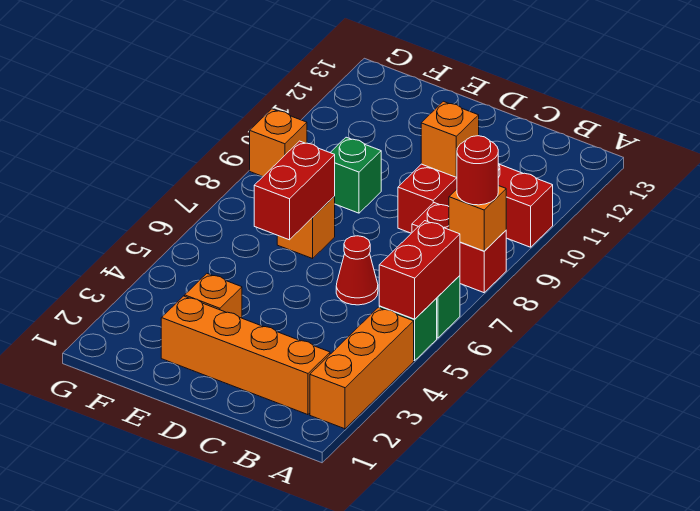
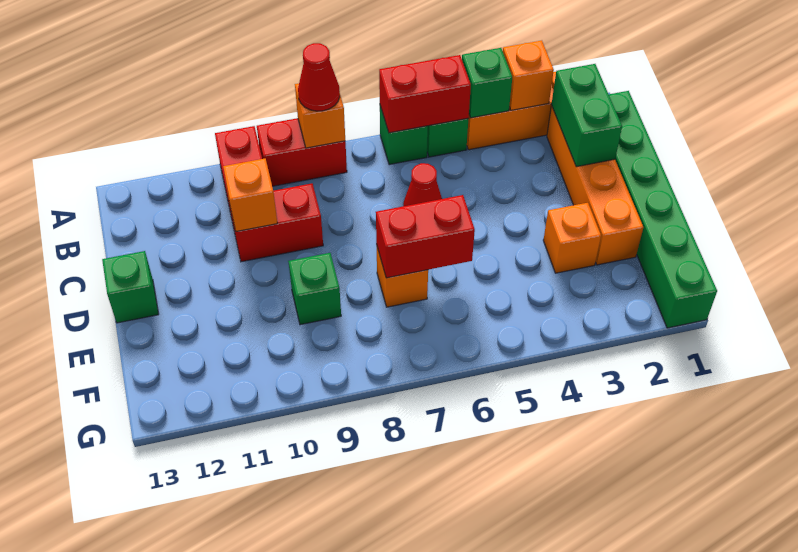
none -> green brick A4 level 2
red brick A8:B8 level 1 -> red brick A8:A9 level 1
red round brick A8 level 3 -> red cone A8 level 3
none -> green brick B1:G1 level 1
none -> green brick B2:C2 level 2
none -> green brick D13 level 1
orange brick G9 level 1 -> orange brick A3 level 2

